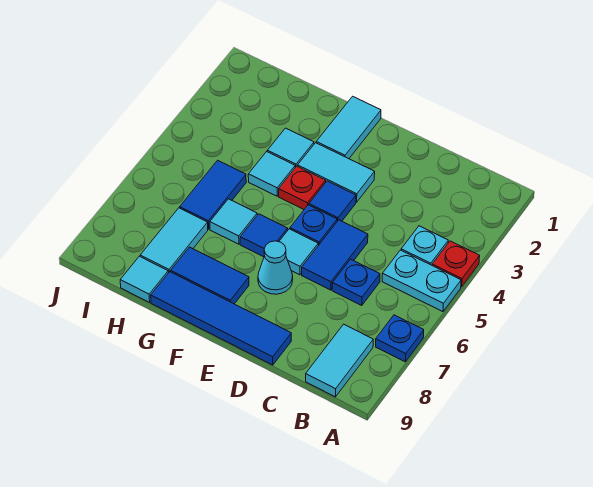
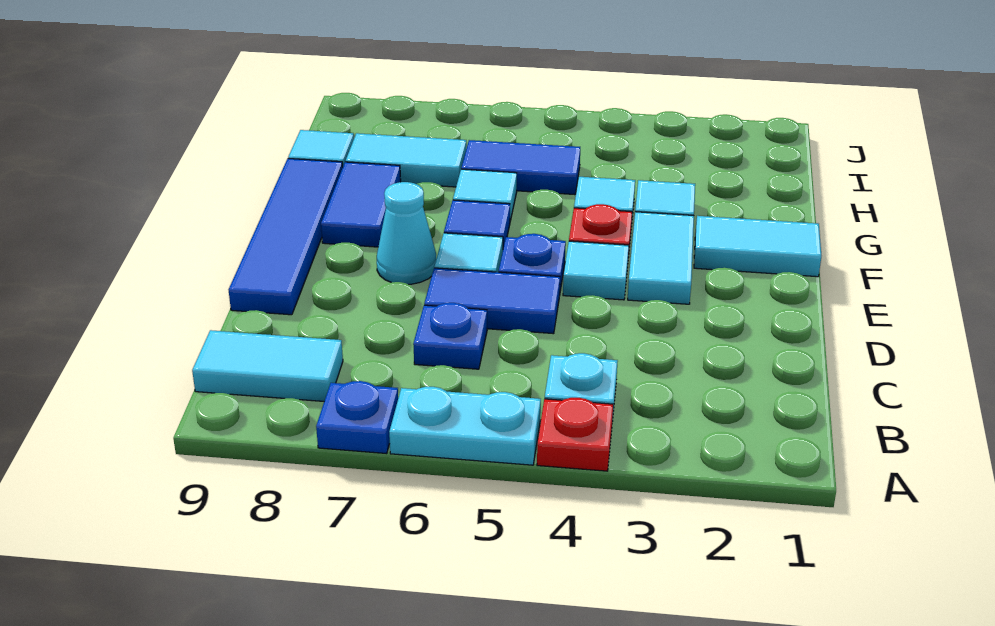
cyan plate A5:B5 level 1 -> cyan plate A5:A6 level 1
blue tile E4 level 1 -> cyan tile E4 level 1

